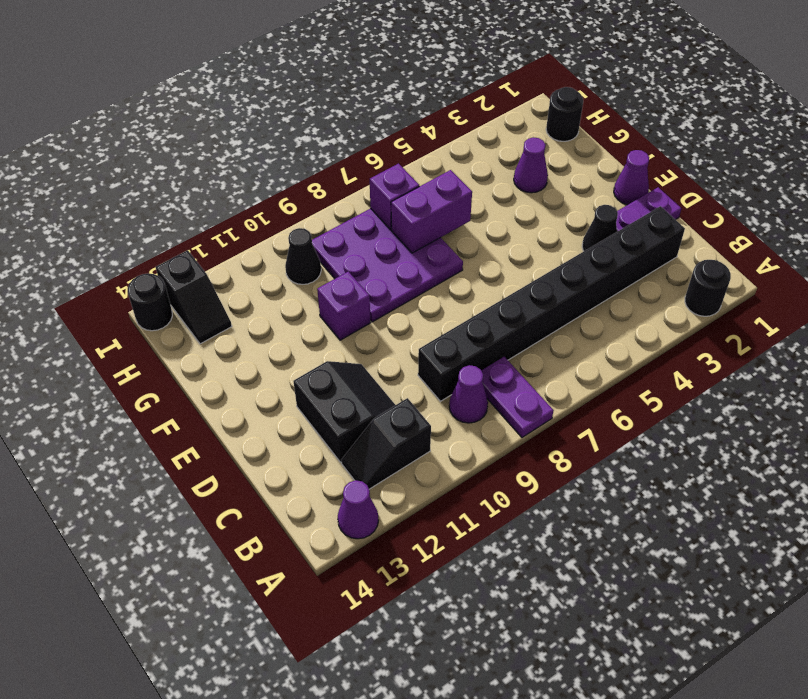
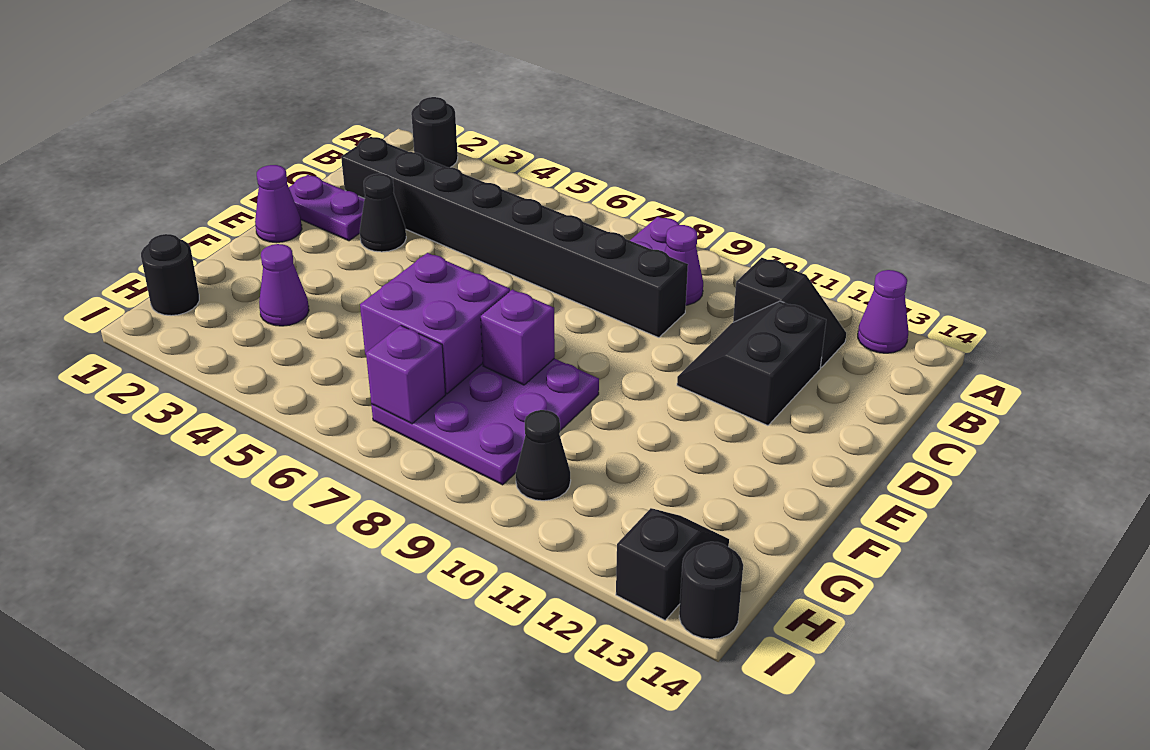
purple brick F10 level 1 -> purple brick F8 level 2
purple brick G6:G7 level 2 -> purple brick F6:G7 level 2

